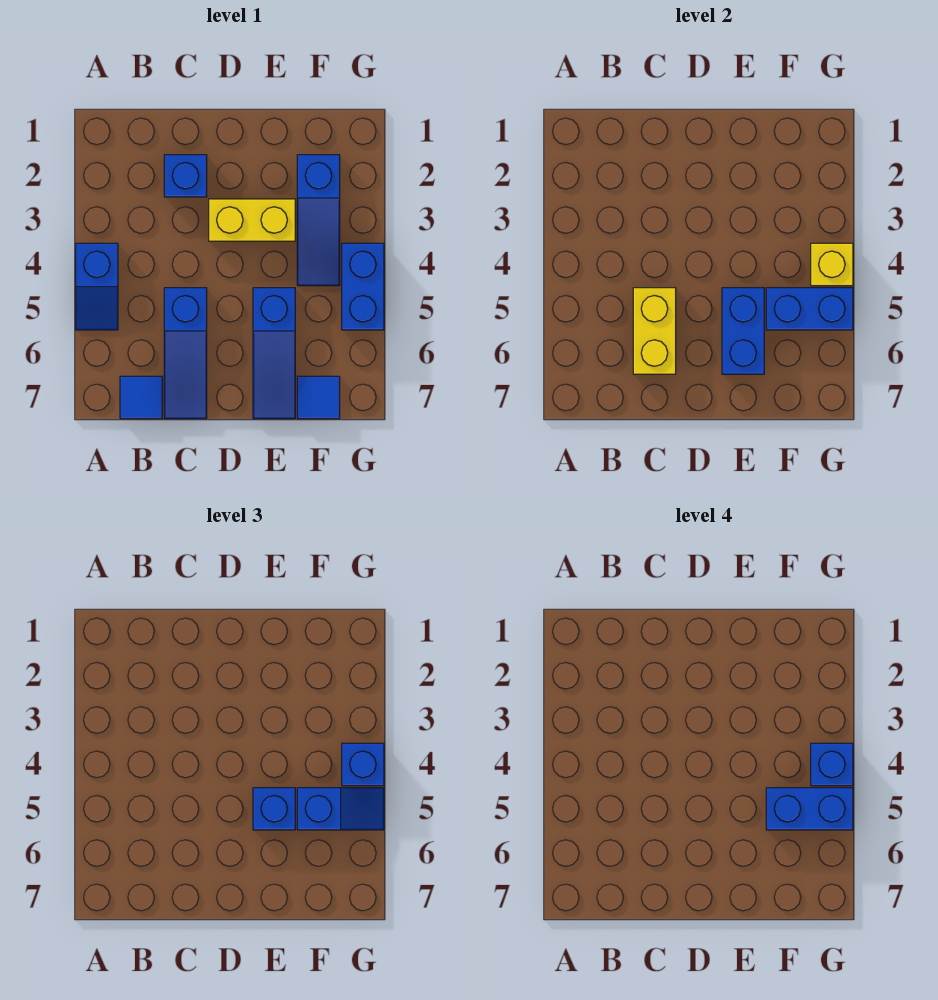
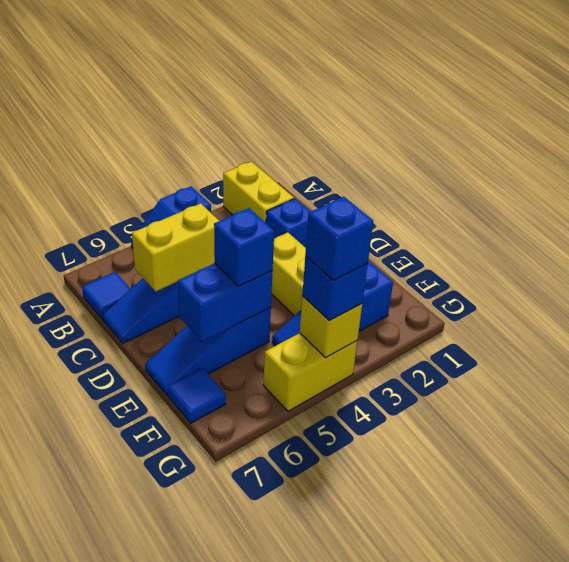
none -> yellow brick A2:B2 level 1
blue brick F5:G5 level 2 -> none
blue slope F5:G5 level 3 top F -> none
blue brick F5:G5 level 4 -> none
blue brick G4:G5 level 1 -> yellow brick G4:G5 level 1

